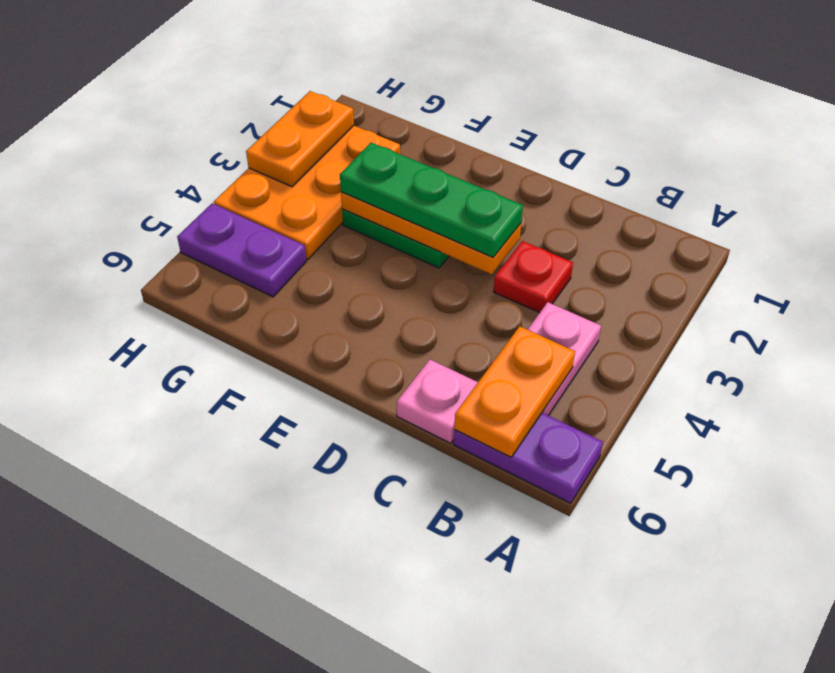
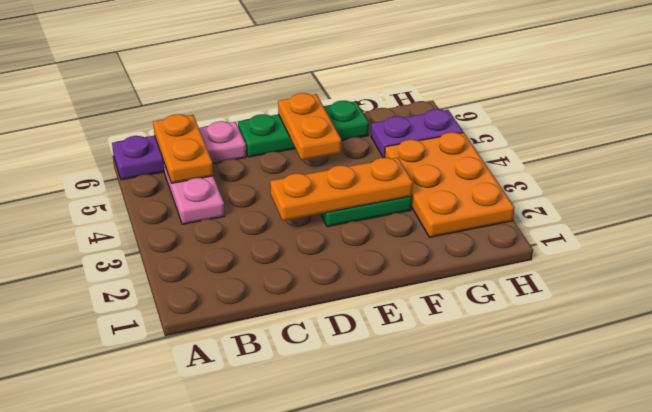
red plate C3 level 1 -> none
green plate D3:F3 level 3 -> green plate D6:F6 level 1
orange plate H2:H3 level 2 -> orange plate E5:E6 level 2

